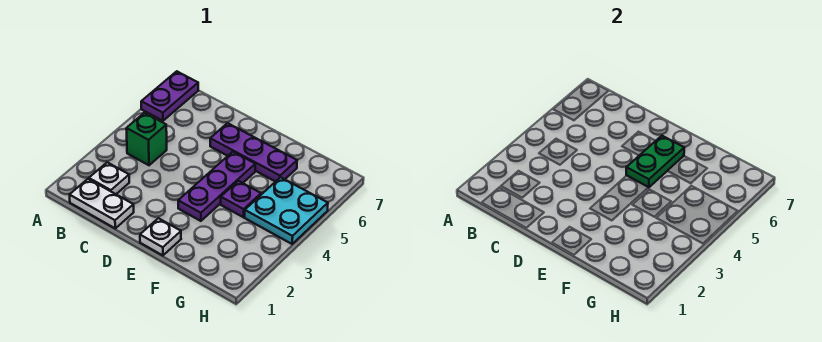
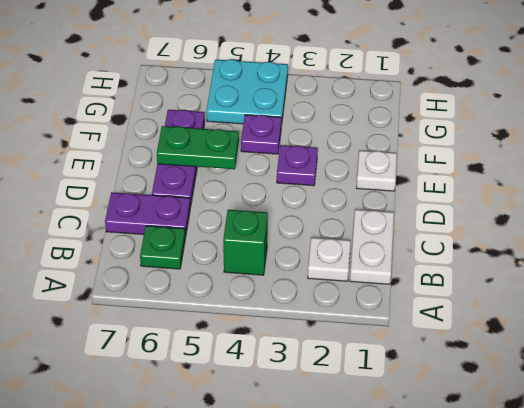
purple plate A6:A7 level 1 -> purple plate C6:C7 level 1
none -> green plate B6 level 1
purple plate E3:E5 level 1 -> purple plate E3 level 1

